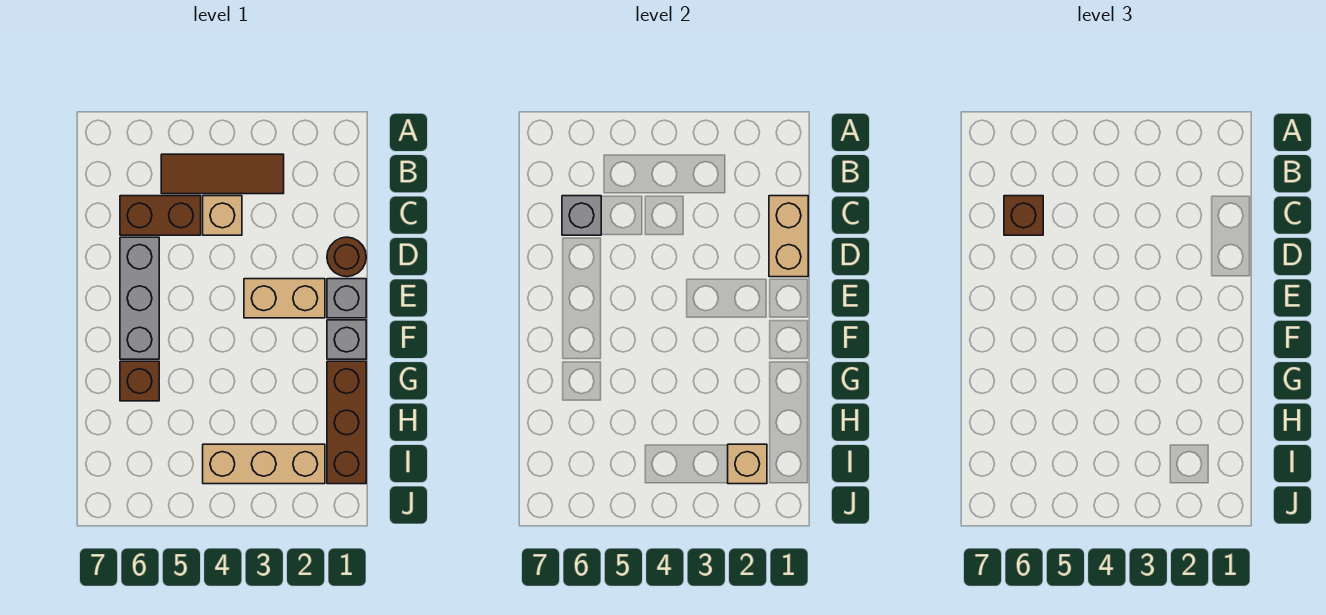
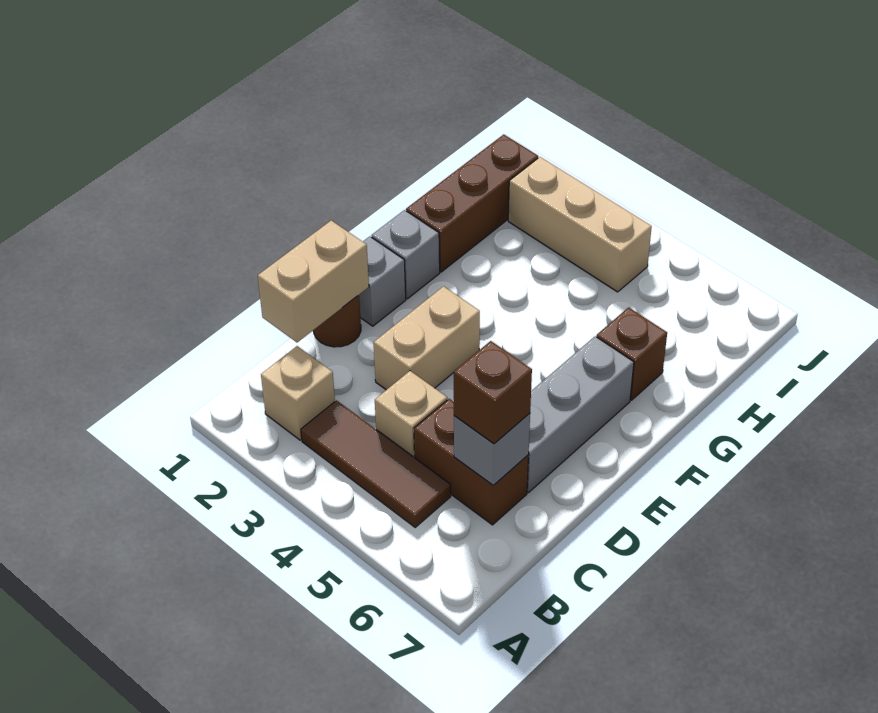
tan brick E2:E3 level 1 -> tan brick D3:E3 level 1
tan brick I2 level 2 -> tan brick B2 level 1

